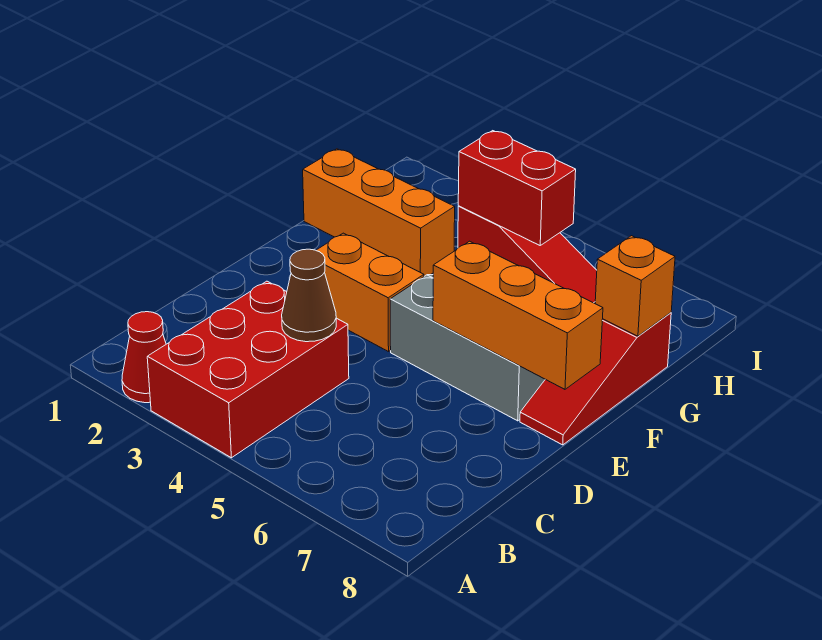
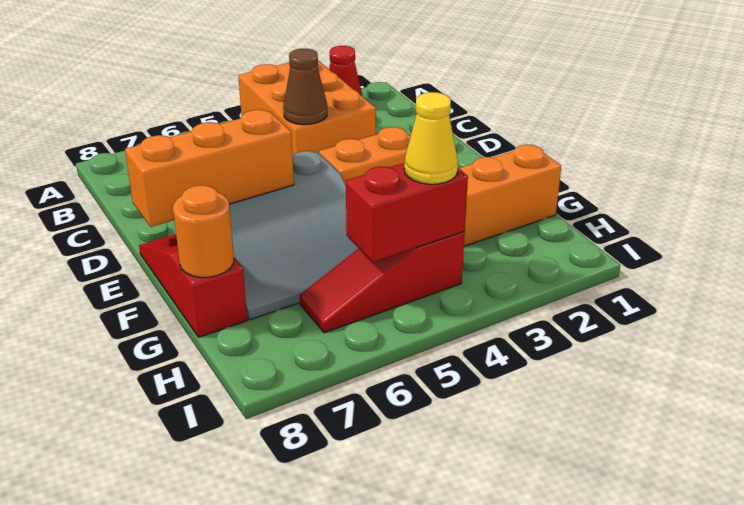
red brick A3:C4 level 1 -> orange brick A3:C4 level 1
orange brick G8 level 2 -> orange round brick G8 level 2
none -> yellow cone H4 level 3

